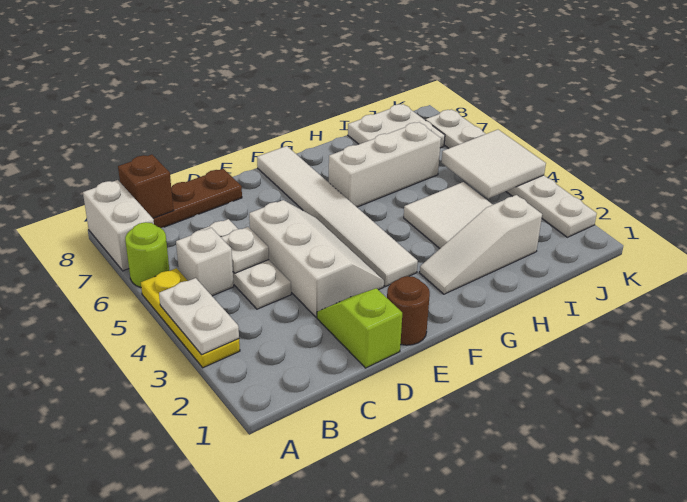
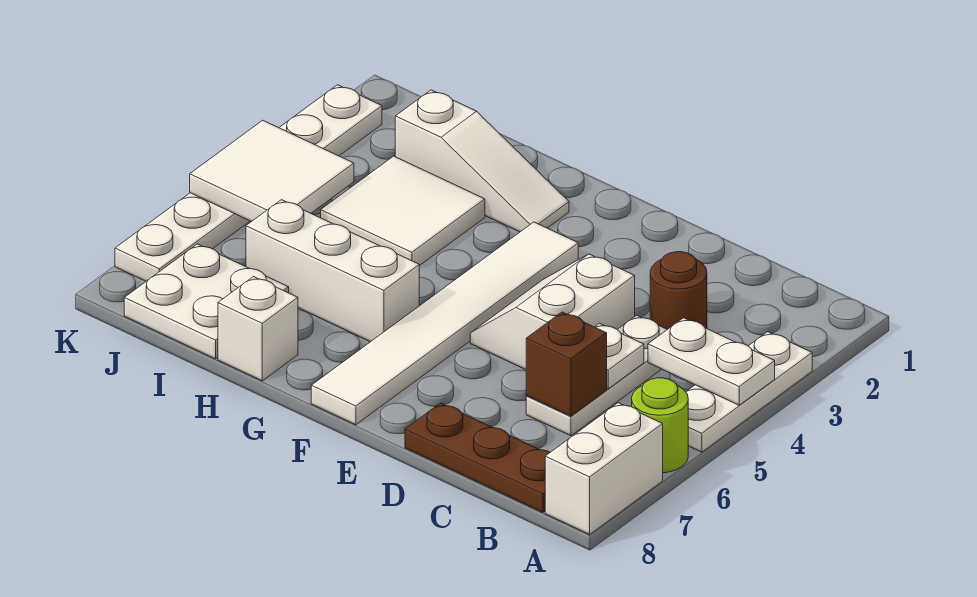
yellow plate A3:A5 level 1 -> white plate A3:A5 level 1
white plate A3:A4 level 2 -> white plate A4:B4 level 2
white brick B5 level 1 -> white brick H8 level 1
brown brick B8 level 2 -> brown brick C6 level 2
lime slope D1:D2 level 1 top 1 -> none
white slope D3:E5 level 1 top D -> white slope D4:E5 level 1 top D
brown round brick E1 level 1 -> brown round brick C3 level 1

